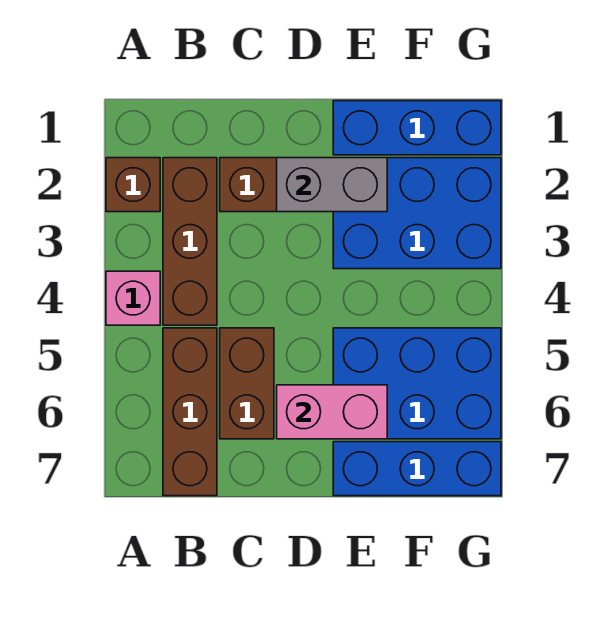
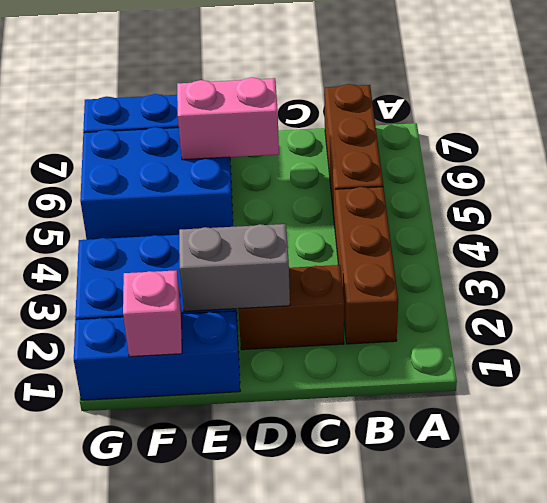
brown brick A2 level 1 -> none
pink brick A4 level 1 -> pink brick F1 level 2
brown brick C5:C6 level 1 -> none

